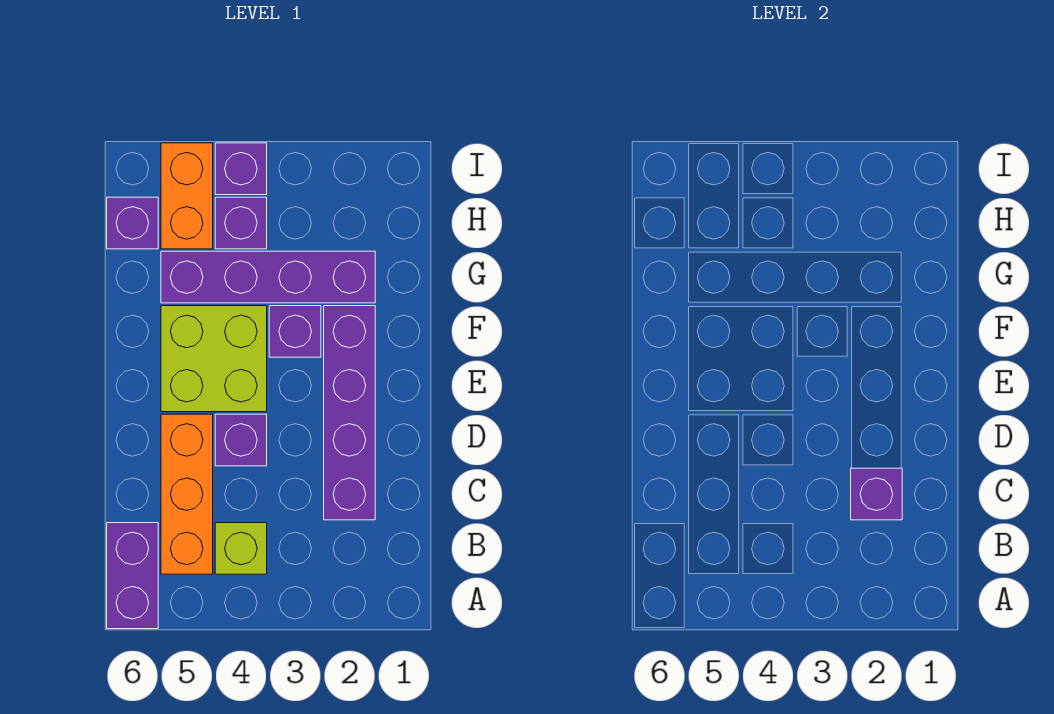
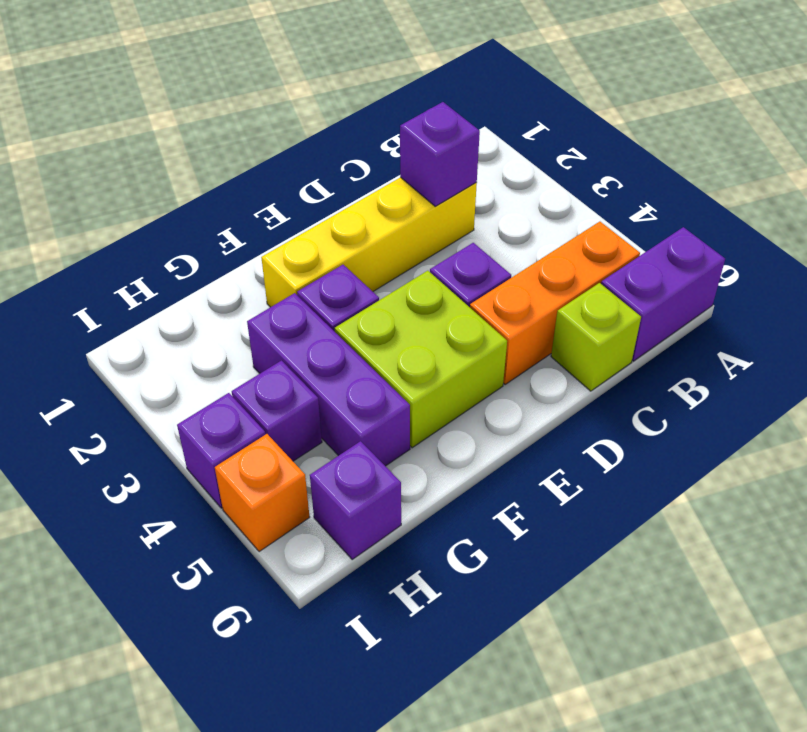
lime brick B4 level 1 -> lime brick C6 level 1
purple brick C2:F2 level 1 -> yellow brick C2:F2 level 1
purple brick G2:G5 level 1 -> purple brick G3:G5 level 1
orange brick H5:I5 level 1 -> orange brick I5 level 1

